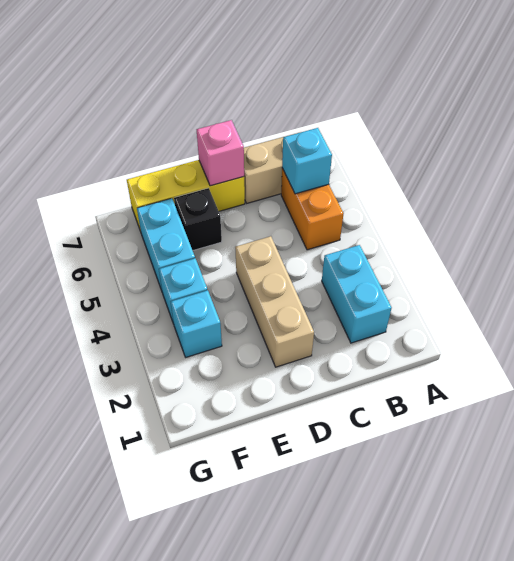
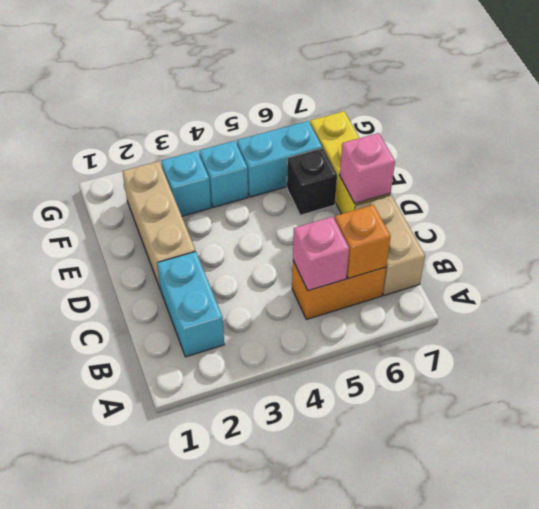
cyan brick B2:B3 level 1 -> cyan brick B2:C2 level 1
none -> pink brick B5 level 2
cyan brick B6 level 2 -> orange brick B6 level 2
tan brick D2:D4 level 1 -> tan brick D2:F2 level 1

